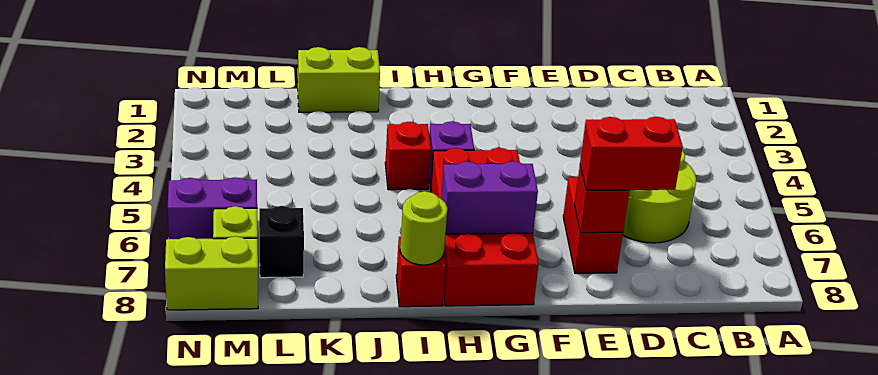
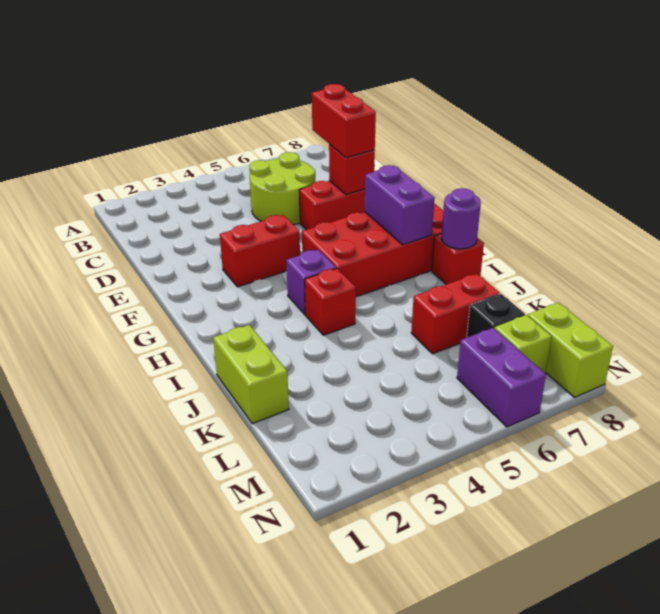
none -> red brick F3:F4 level 1
lime round brick I8 level 2 -> purple round brick I8 level 2
none -> red brick K6:K7 level 1

